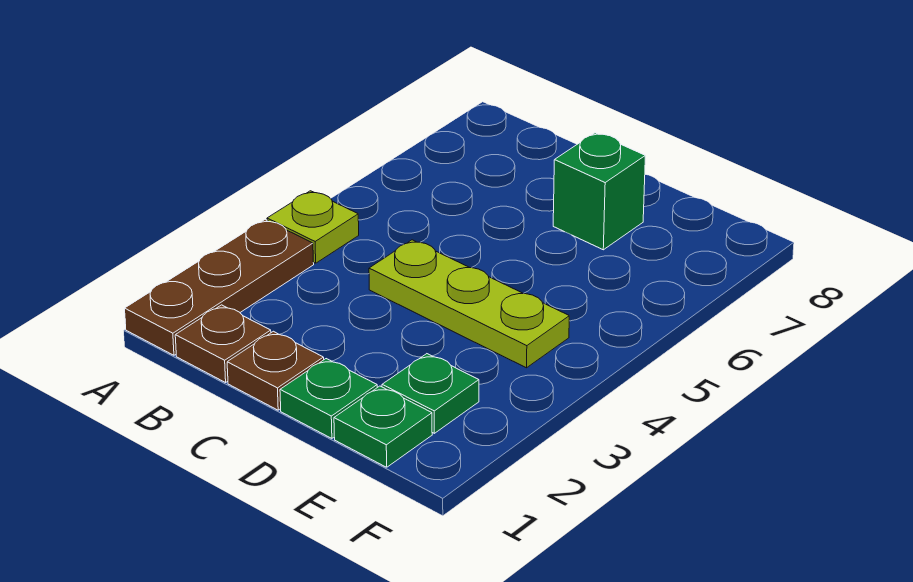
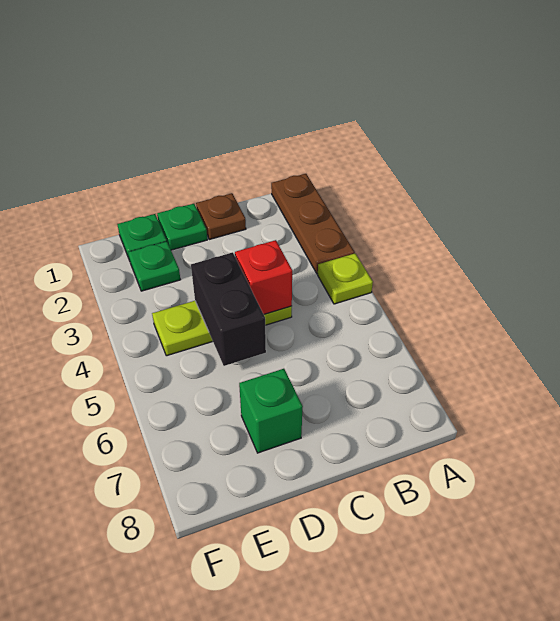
brown plate B1 level 1 -> none
none -> red brick C4 level 2
none -> black brick D4:D5 level 2

